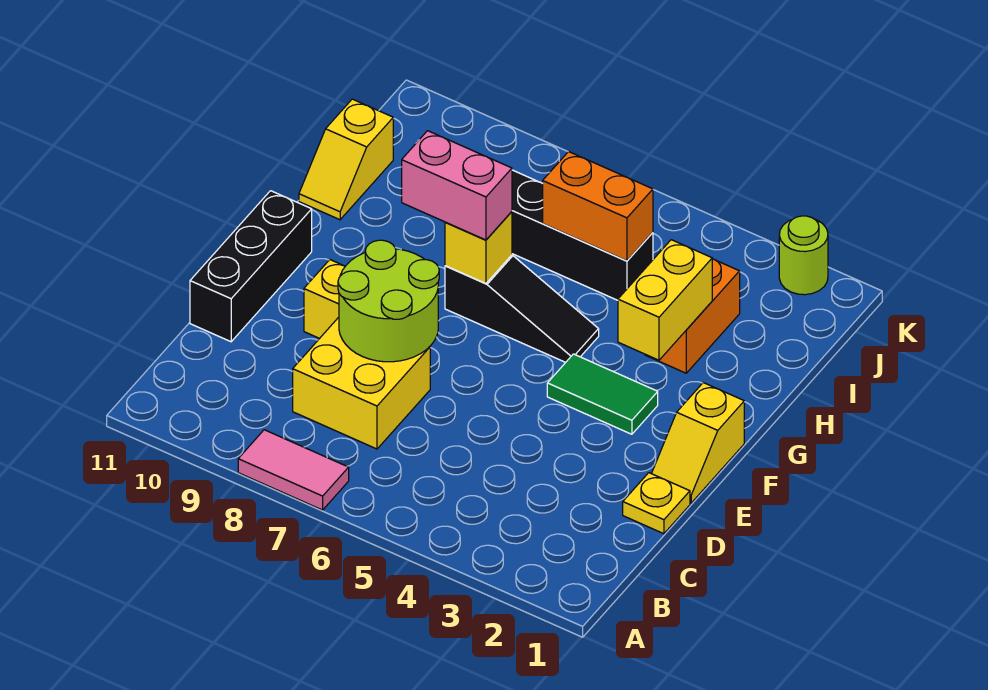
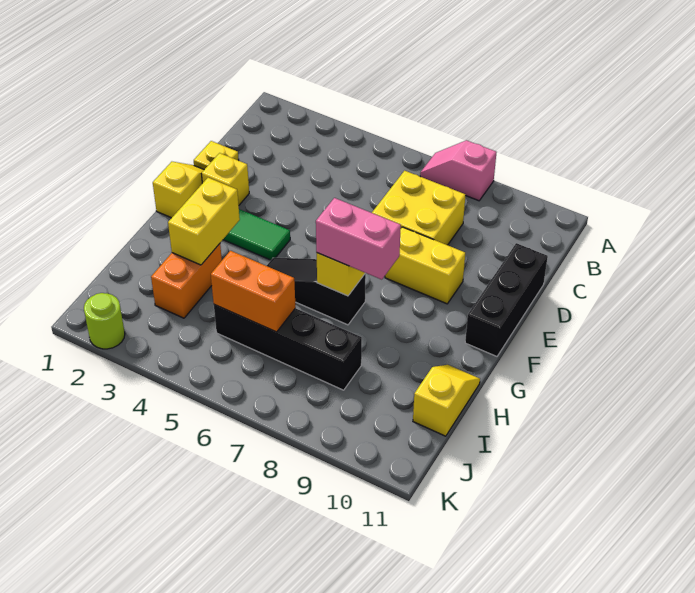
pink tile A7:A8 level 1 -> pink slope A7:A8 level 1 top 8
lime round brick D7:E8 level 2 -> none
none -> yellow brick E2 level 1

